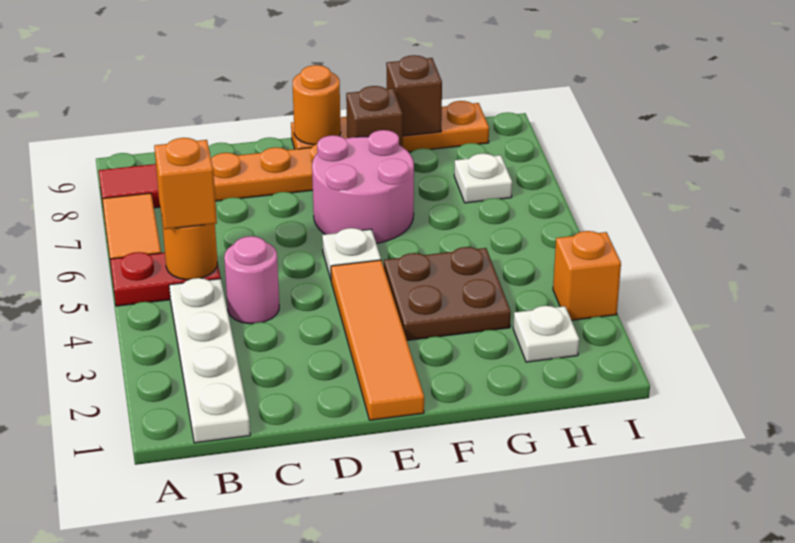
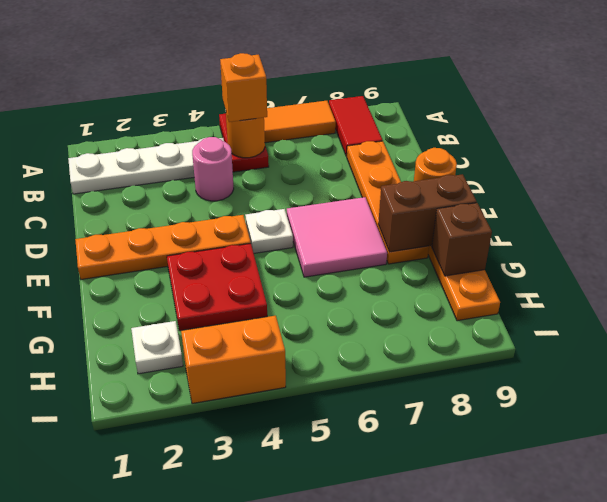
orange tile E1:E4 level 1 -> orange plate E1:E4 level 1
pink round brick E6:F7 level 1 -> pink tile E6:F7 level 1
brown plate F3:G4 level 1 -> red plate F3:G4 level 1
brown brick F8 level 2 -> brown brick F8:F9 level 2
white plate H7 level 1 -> none
orange brick I3 level 1 -> orange brick I3:I4 level 1

